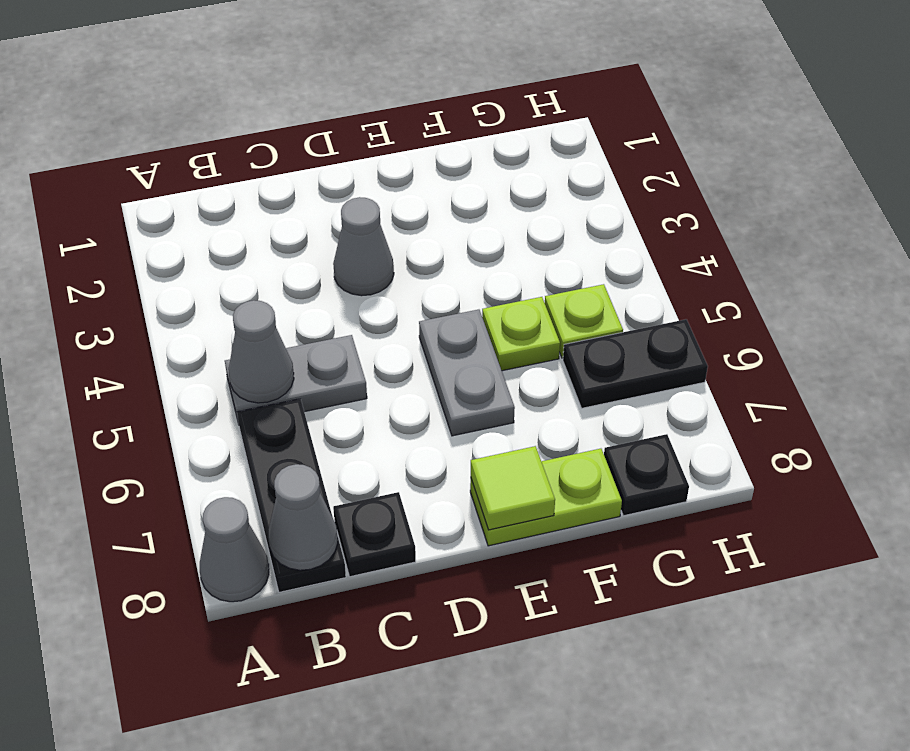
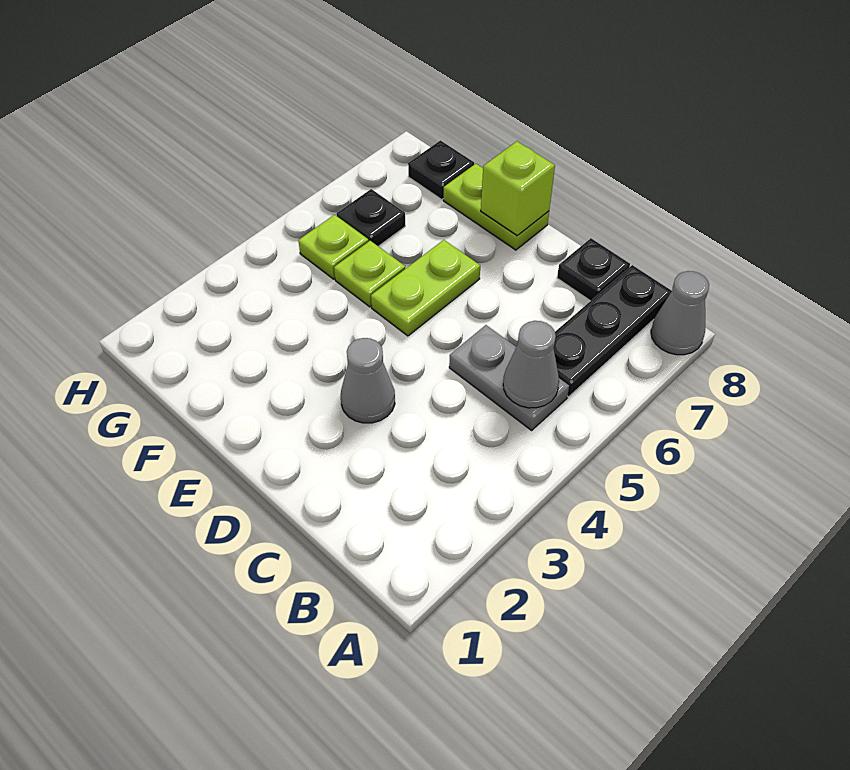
grey cone B8 level 2 -> none
grey plate E5:E6 level 1 -> lime plate E5:E6 level 1
lime tile E8 level 2 -> lime brick E8 level 2
black plate G6:H6 level 1 -> black plate G6 level 1

